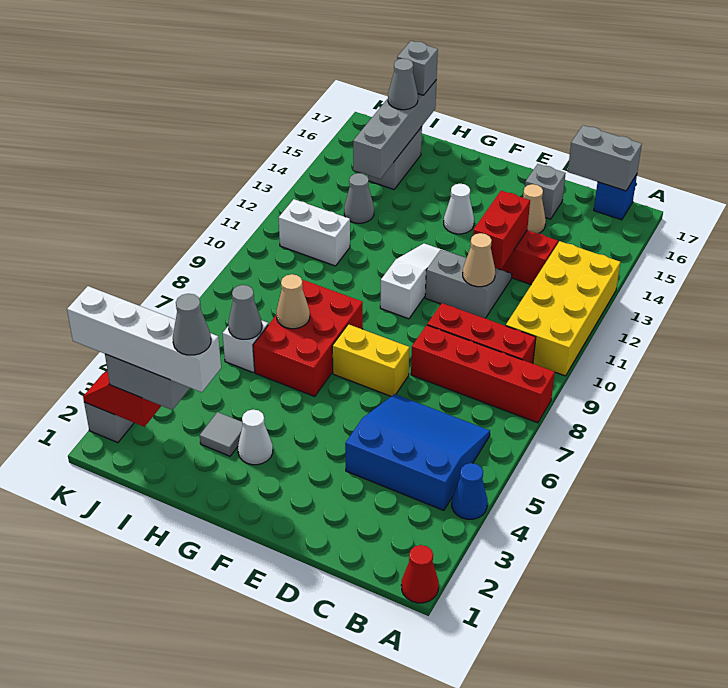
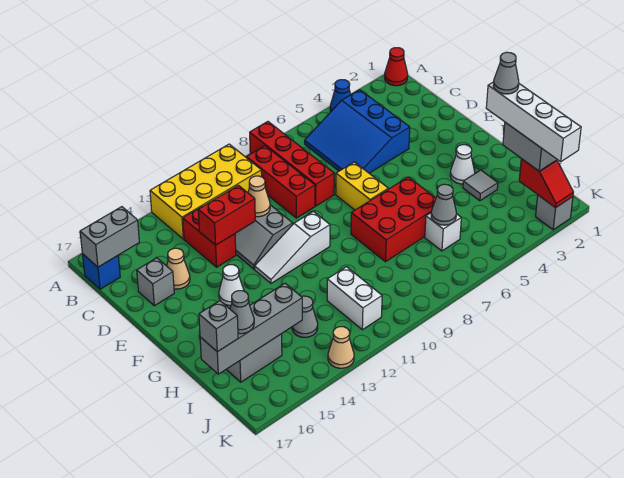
grey brick B17:C17 level 2 -> grey brick B16:B17 level 2
tan cone H7 level 2 -> tan cone K13 level 1

